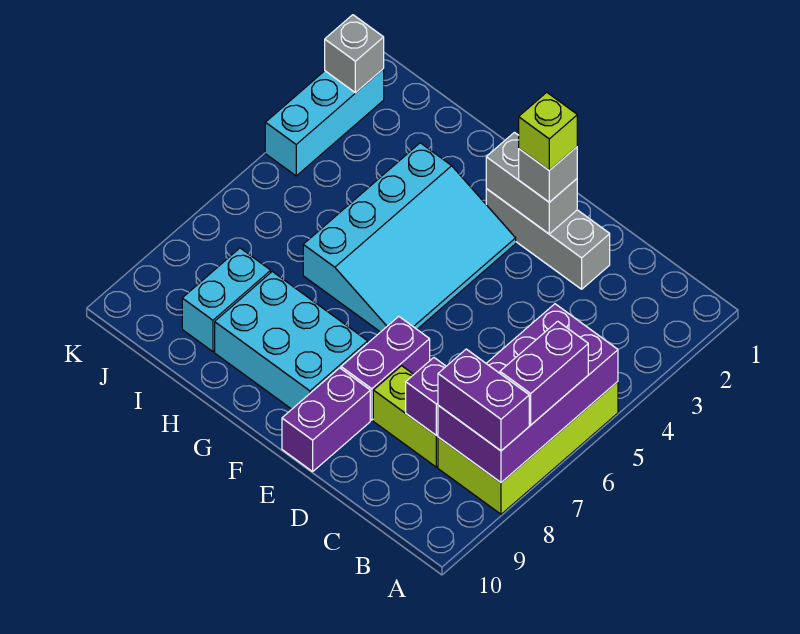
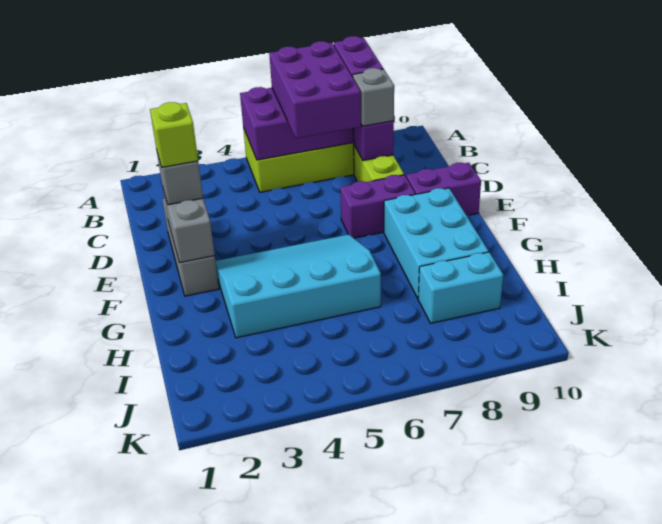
purple brick A6:A7 level 3 -> purple brick A6:C7 level 3
cyan brick K2:K4 level 1 -> none
grey brick K2 level 2 -> grey brick C8 level 3

